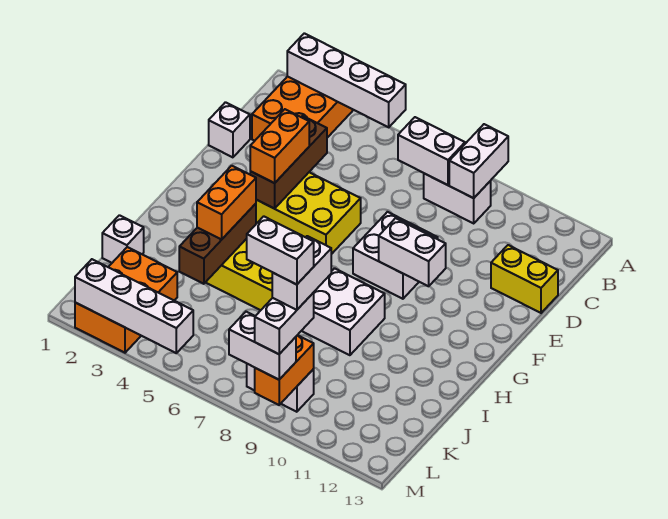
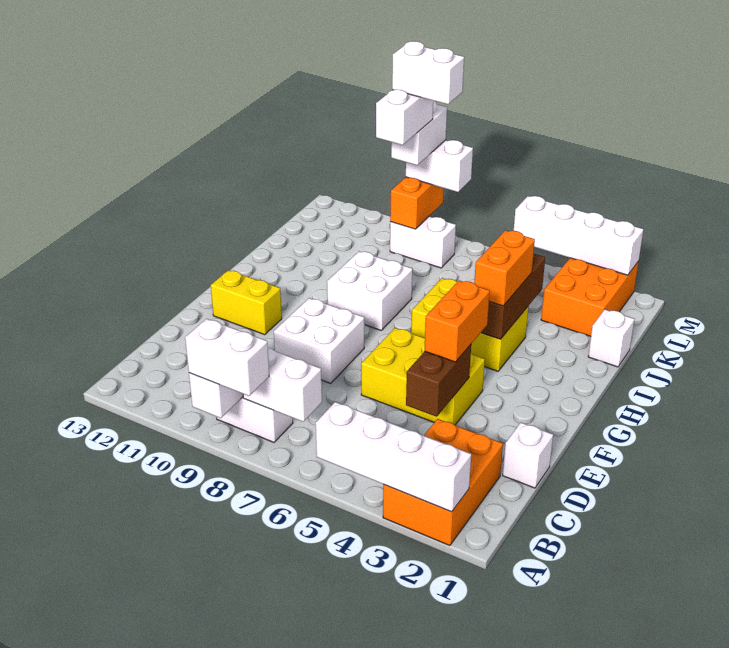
brown brick D4:F4 level 2 -> brown brick D4:E4 level 2
yellow brick D12:D13 level 1 -> yellow brick F11:F12 level 1
white brick F9:F10 level 2 -> white brick A8:A9 level 3

